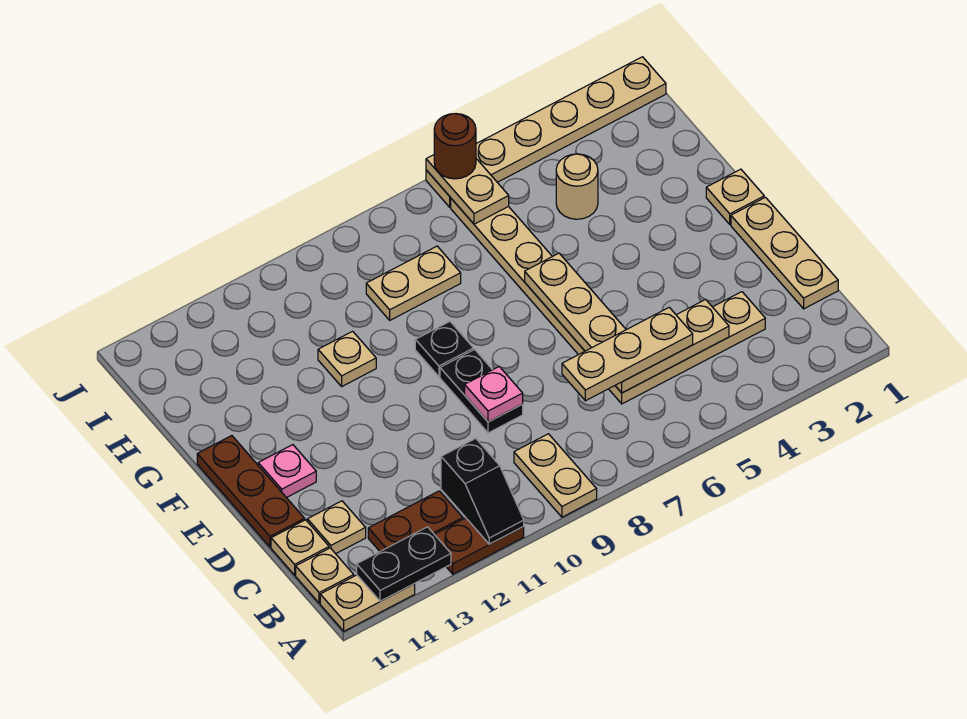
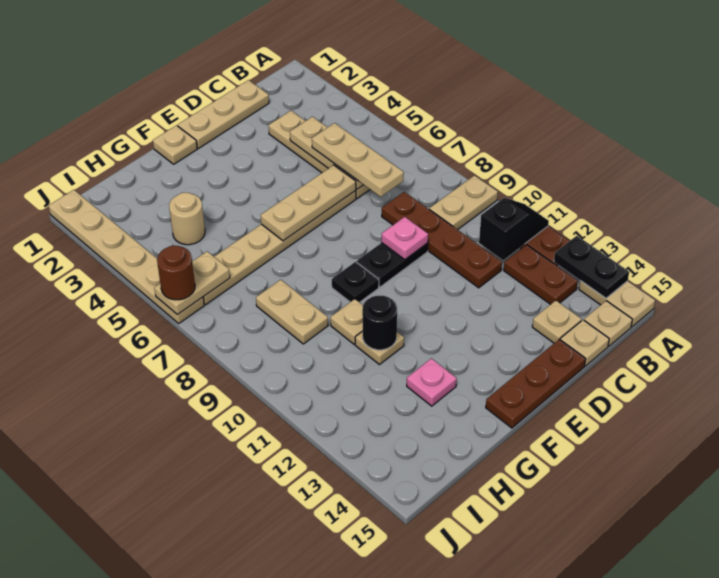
none -> brown plate C8:C11 level 1
pink plate E14 level 1 -> pink plate G13 level 1
none -> tan plate G10 level 1
none -> black round brick G11 level 2

